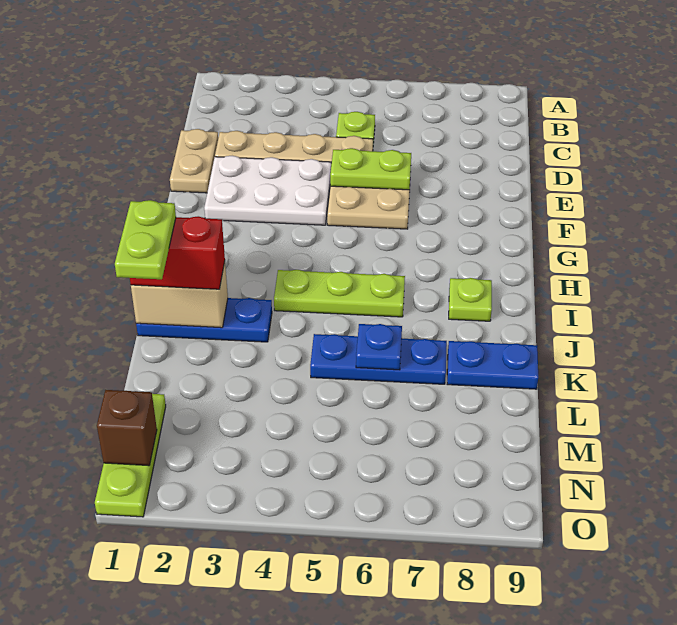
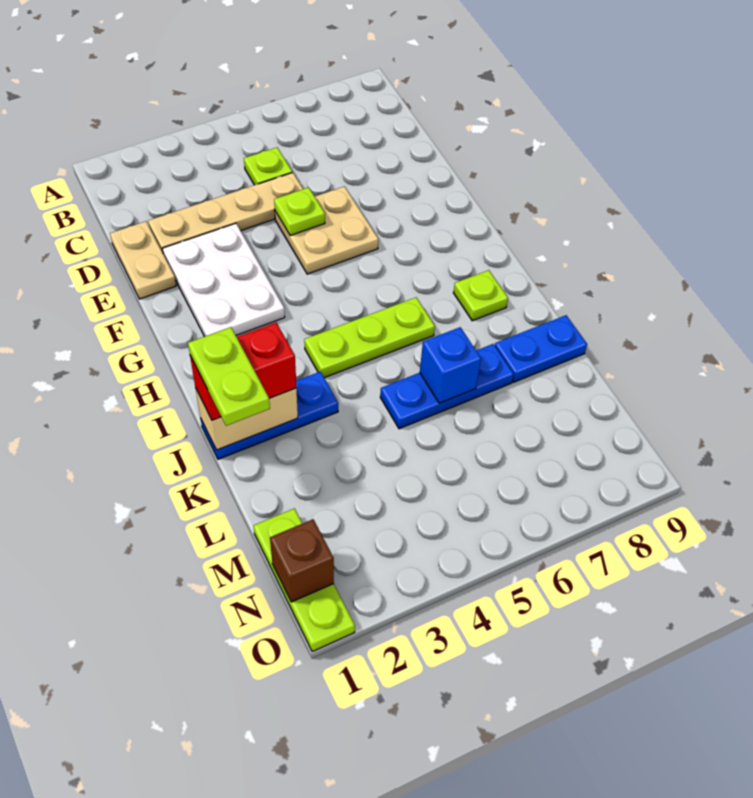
white plate E2:F4 level 1 -> white plate E2:G3 level 1
lime plate E5:E6 level 2 -> lime plate E5 level 2
blue plate K6 level 2 -> blue brick K6 level 2

